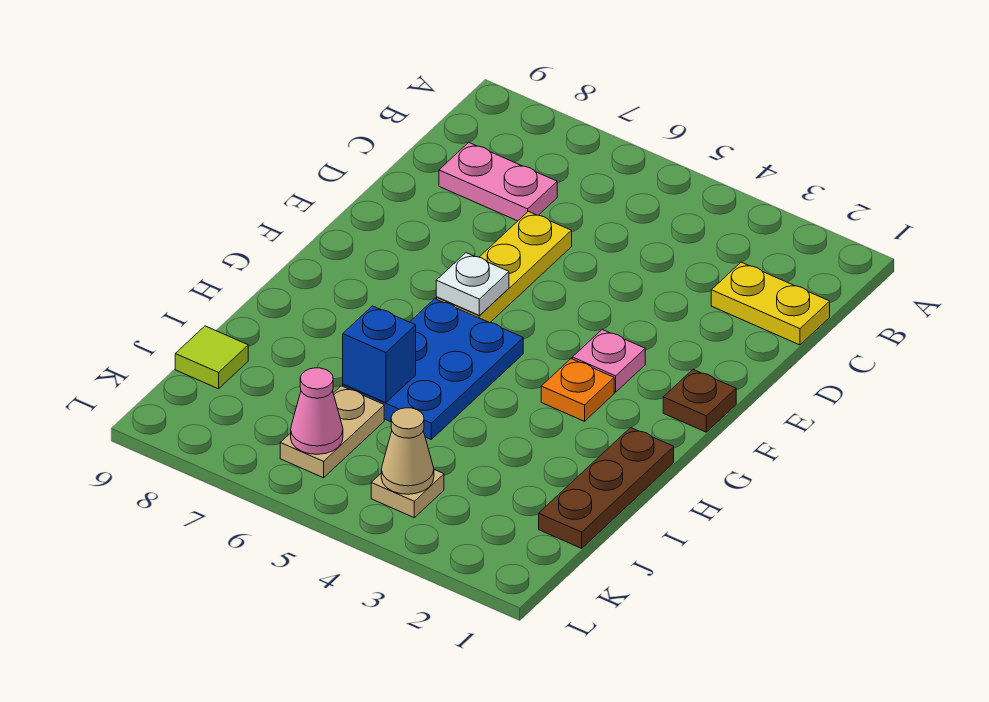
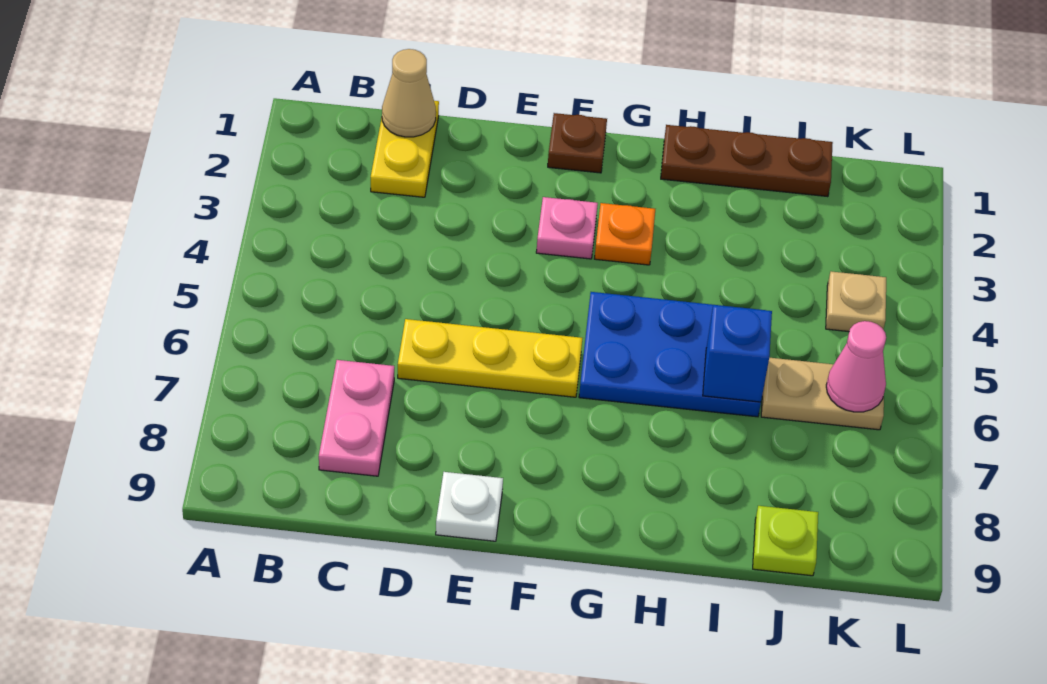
white plate F6 level 2 -> white plate E9 level 1
lime tile J9 level 1 -> lime plate J9 level 1
tan cone K4 level 2 -> tan cone C1 level 2

